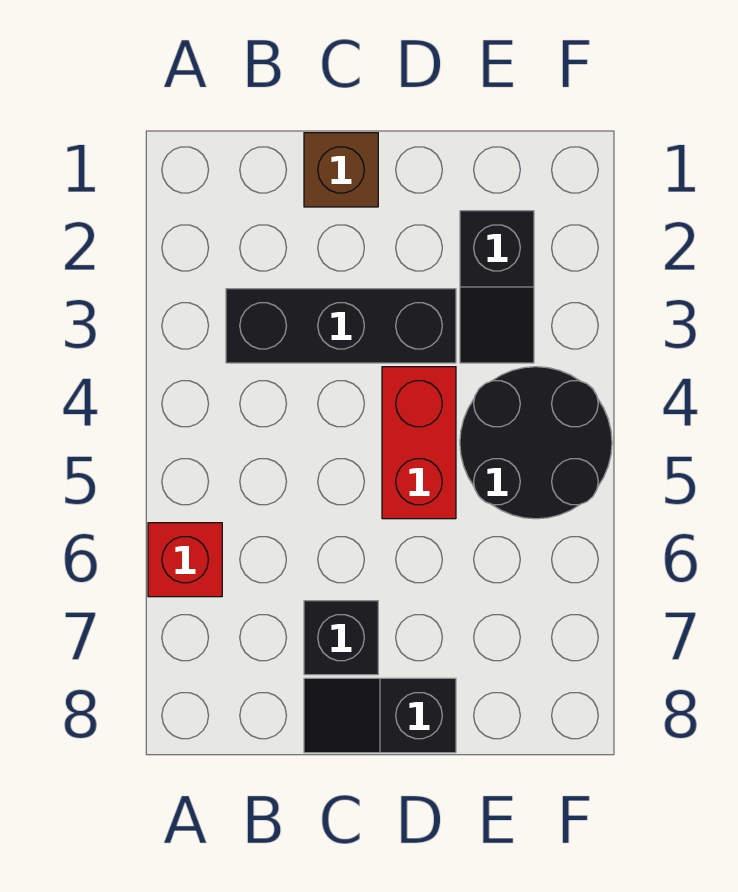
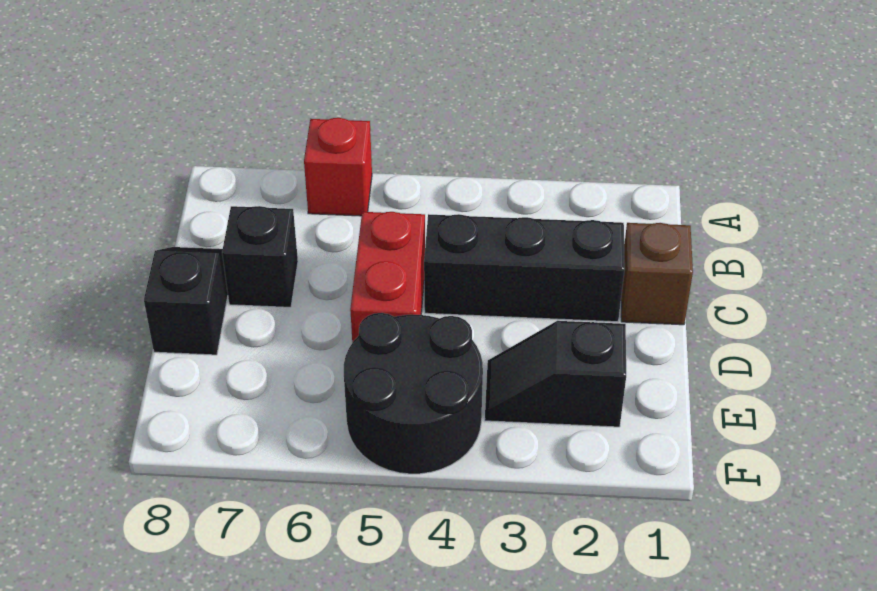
black brick B3:D3 level 1 -> black brick C2:C4 level 1
red brick D4:D5 level 1 -> red brick C5:D5 level 1

